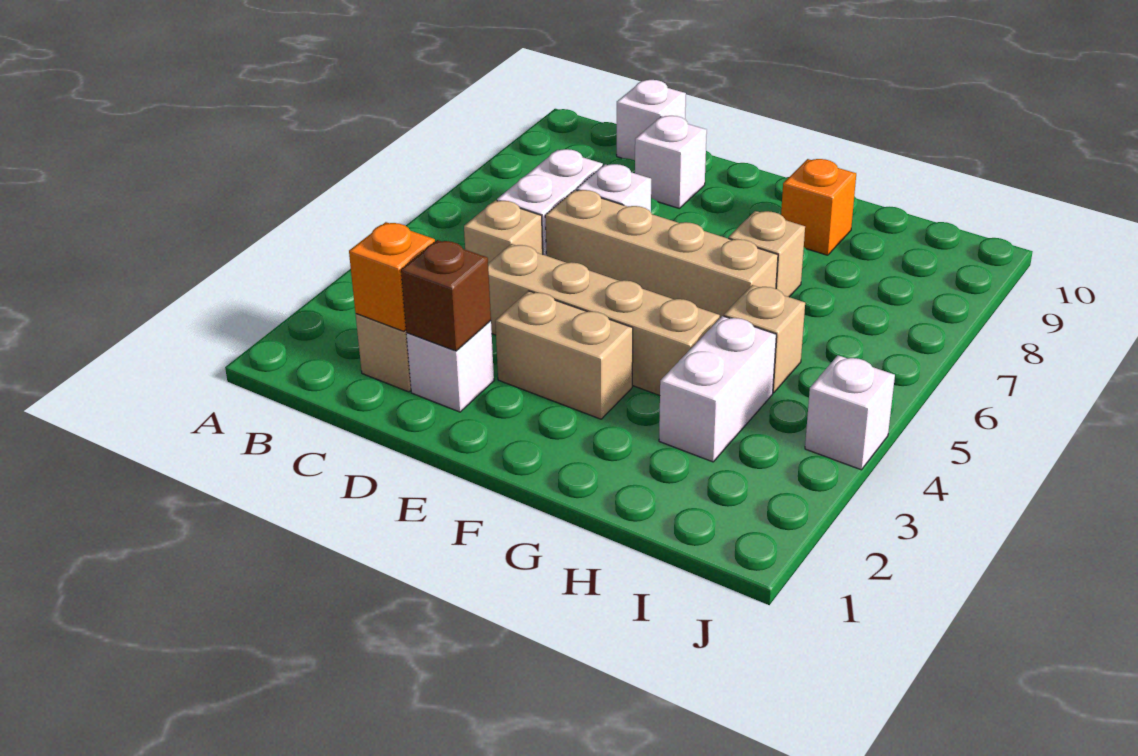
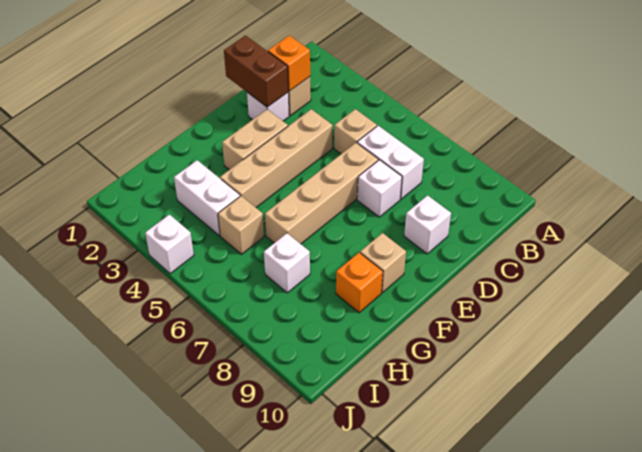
white brick C10 level 1 -> white brick H7 level 1
brown brick D2 level 2 -> brown brick D1:D2 level 2
tan brick G7 level 1 -> tan brick F9 level 1

